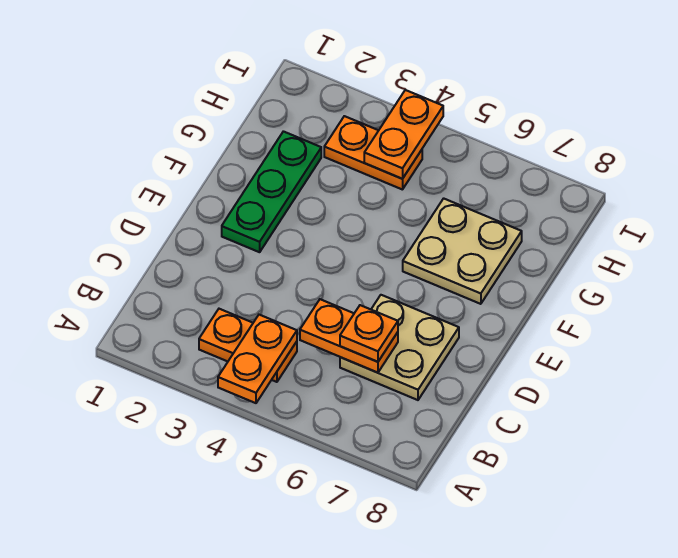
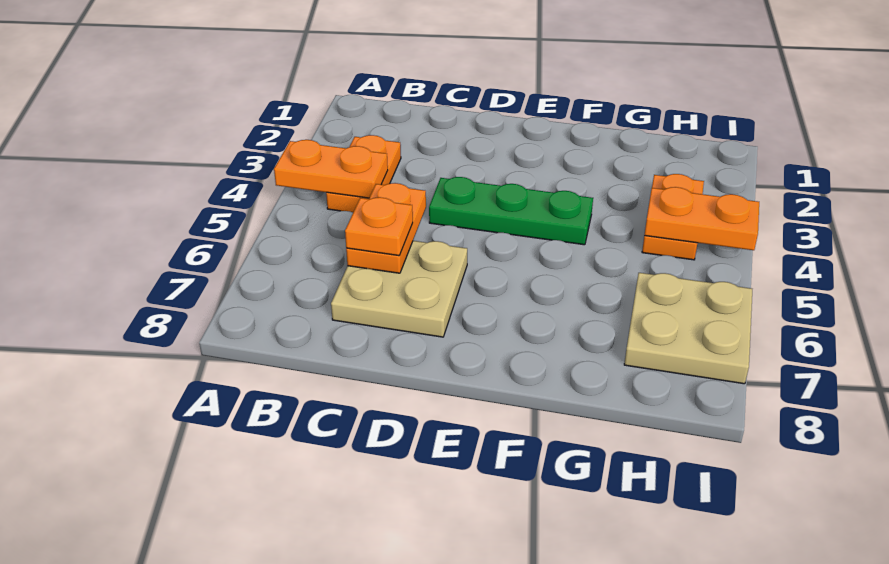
green plate E2:G2 level 1 -> green plate D4:F4 level 1
tan plate F6:G7 level 1 -> tan plate H6:I7 level 1

